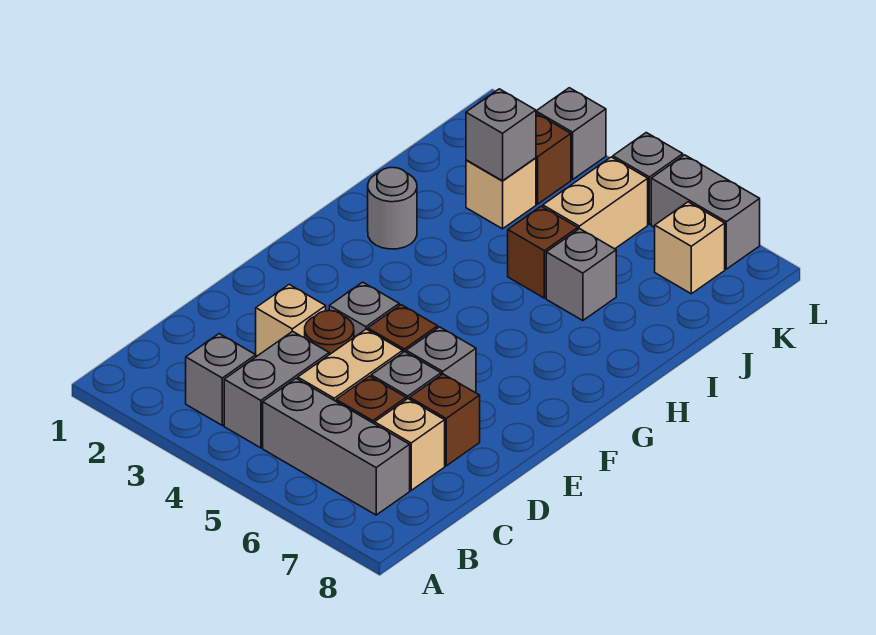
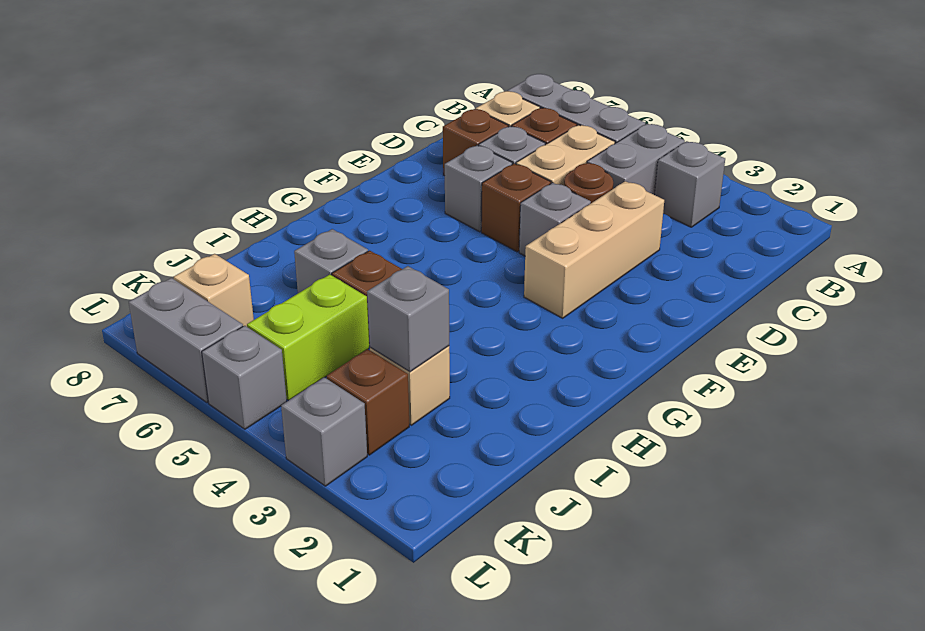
tan brick D3 level 1 -> tan brick D3:F3 level 1
grey round brick H2 level 1 -> none
tan brick J5:K5 level 1 -> lime brick J5:K5 level 1

